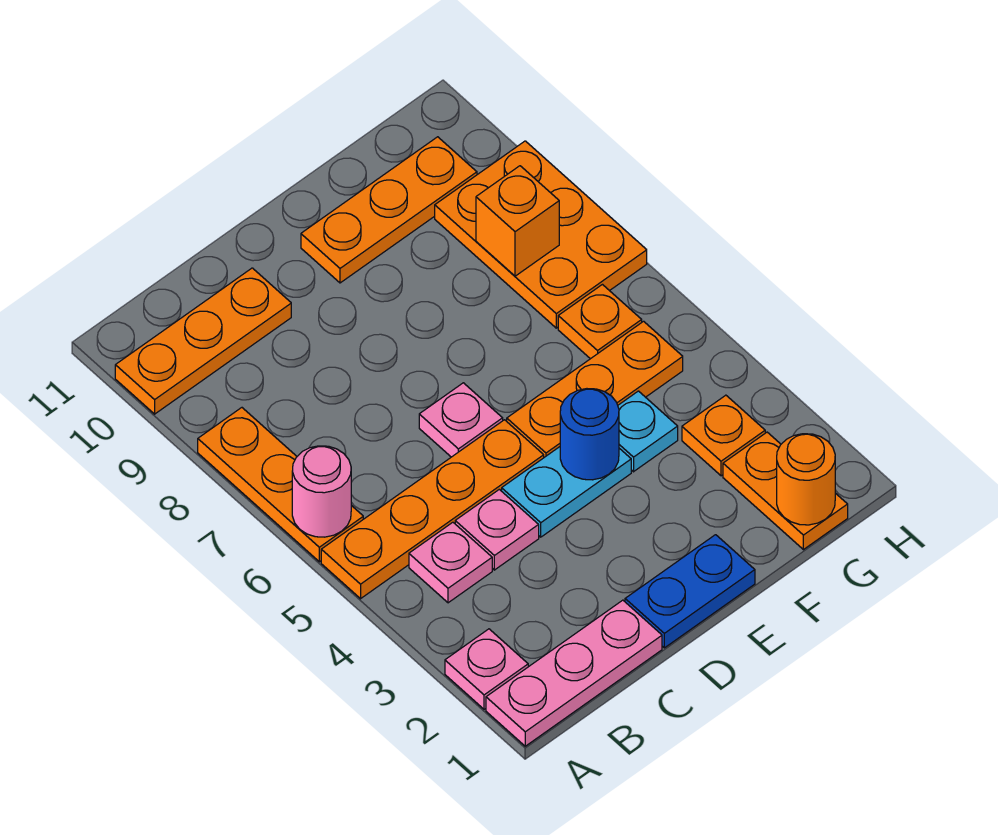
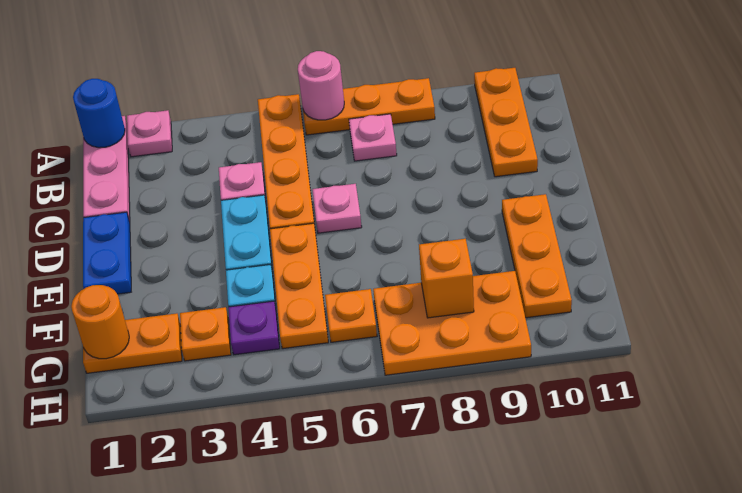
pink plate B4 level 1 -> pink plate B7 level 1
blue round brick E4 level 2 -> blue round brick A1 level 2
none -> purple plate G4 level 1

